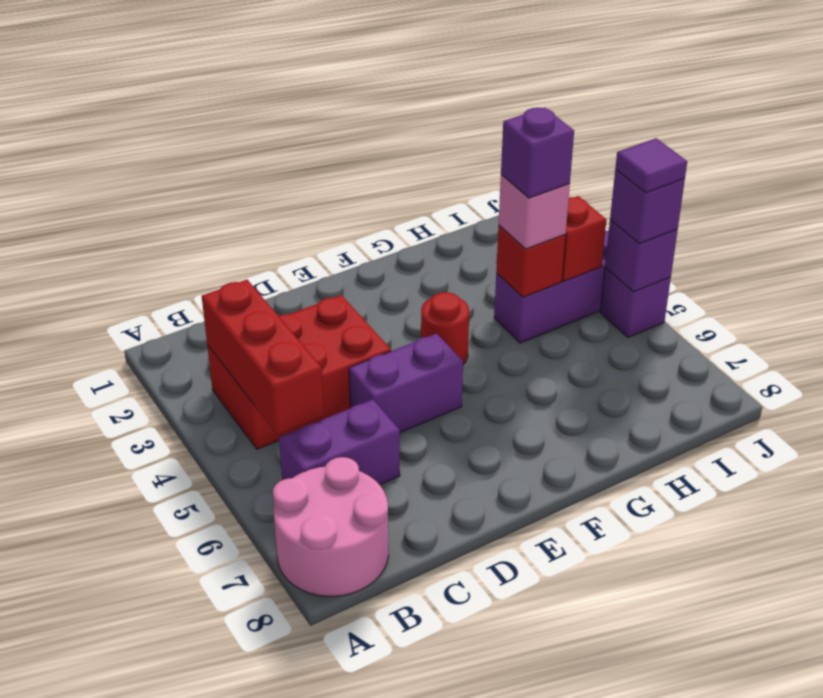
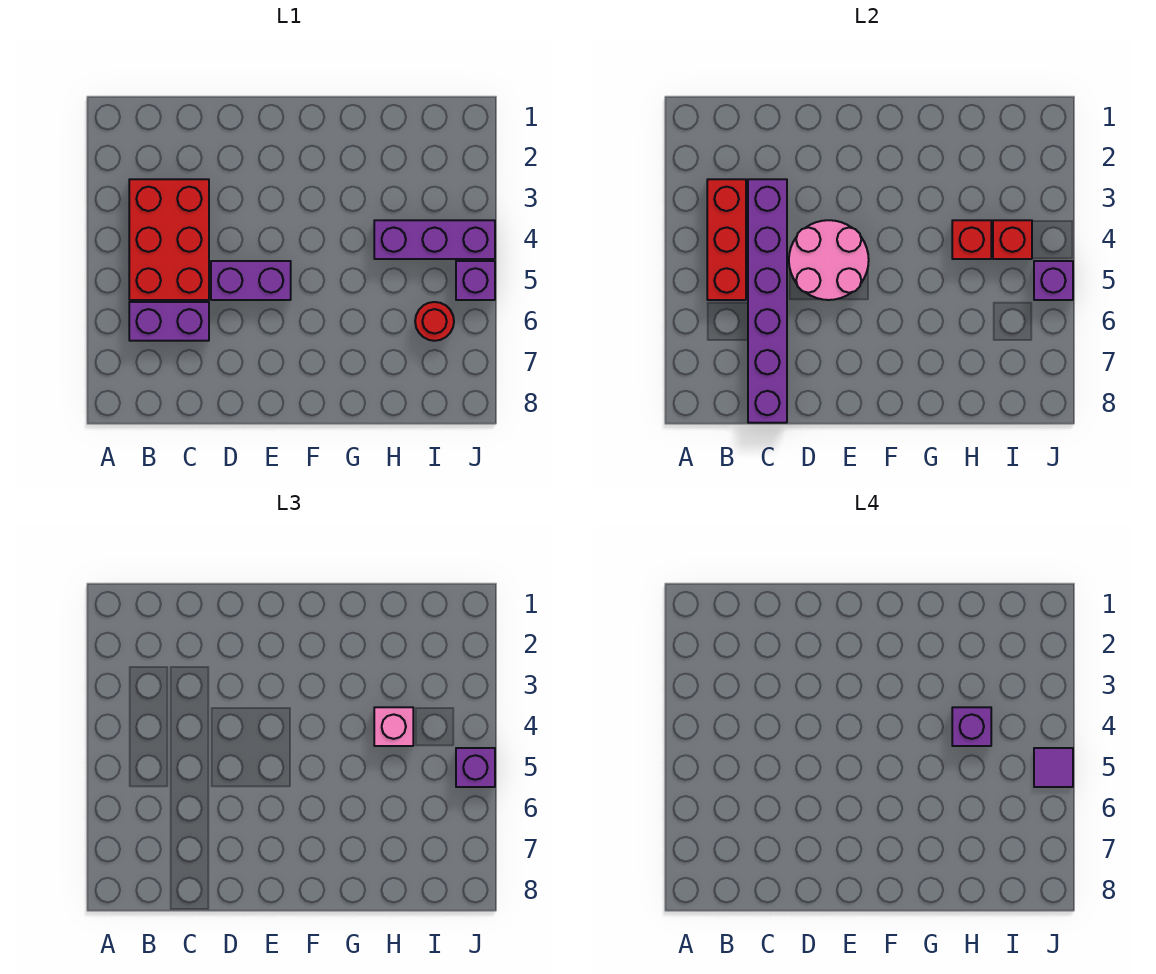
pink round brick A7:B8 level 1 -> pink round brick D4:E5 level 2
red brick B3:D4 level 1 -> red brick B3:C5 level 1
none -> purple brick C3:C8 level 2
red round brick F4 level 1 -> red round brick I6 level 1

